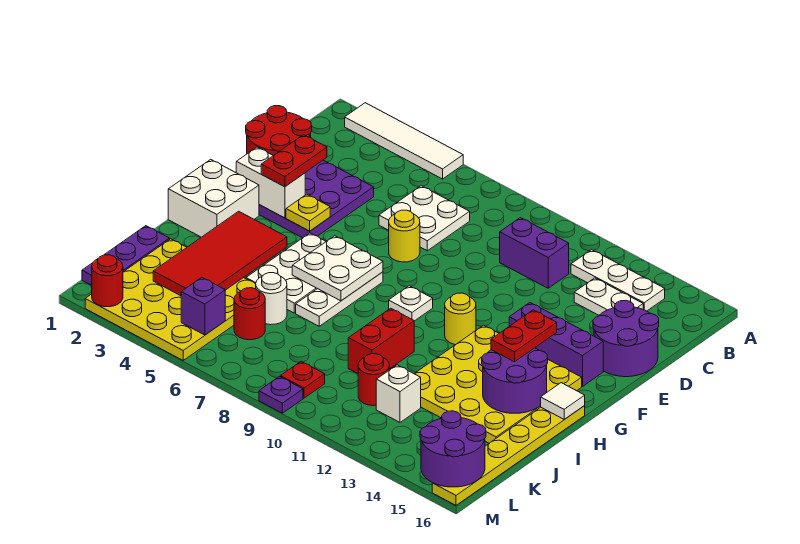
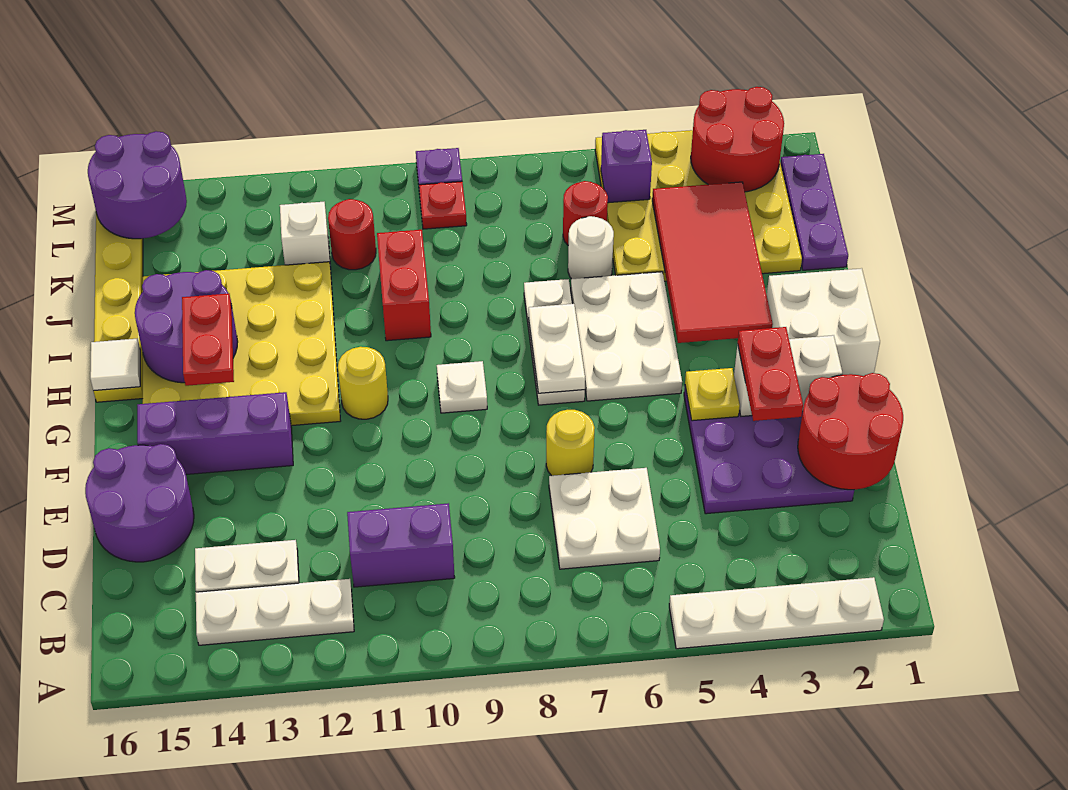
white tile A2:A5 level 1 -> white plate A2:A5 level 1
white plate G6:H7 level 2 -> white plate G7:H7 level 2
red round brick M2 level 2 -> red round brick L2:M3 level 2

